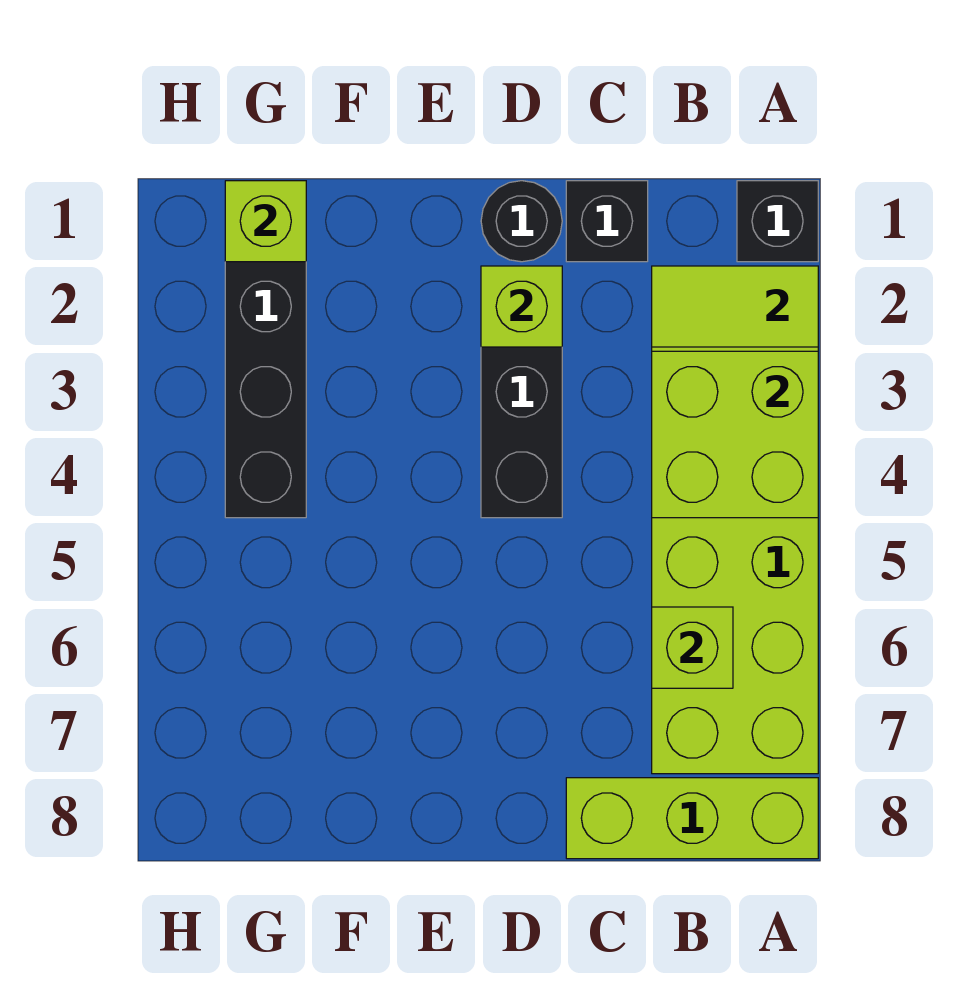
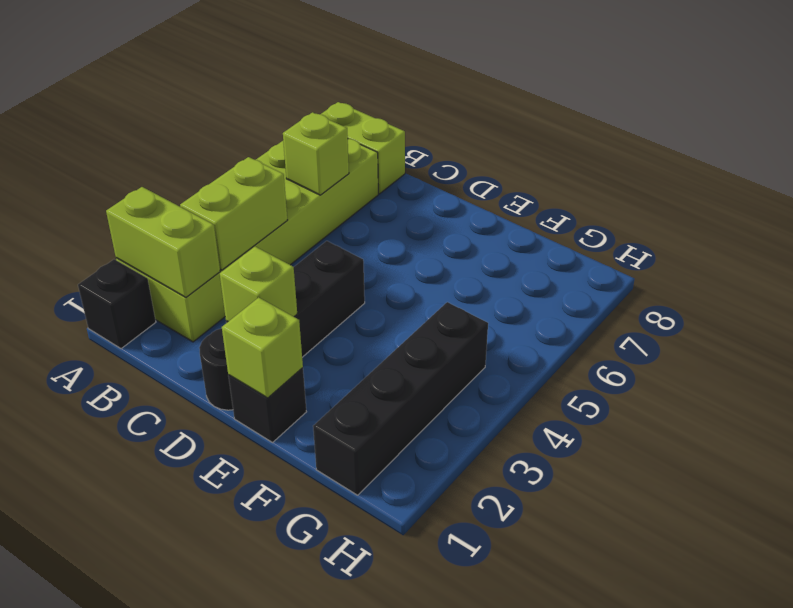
lime tile A2:B2 level 2 -> lime brick A2:B2 level 2
lime brick A3:B4 level 2 -> lime brick B3:B4 level 2
lime brick A8:C8 level 1 -> lime brick A8:B8 level 1
black brick C1 level 1 -> black brick E1 level 1
lime brick G1 level 2 -> lime brick E1 level 2

